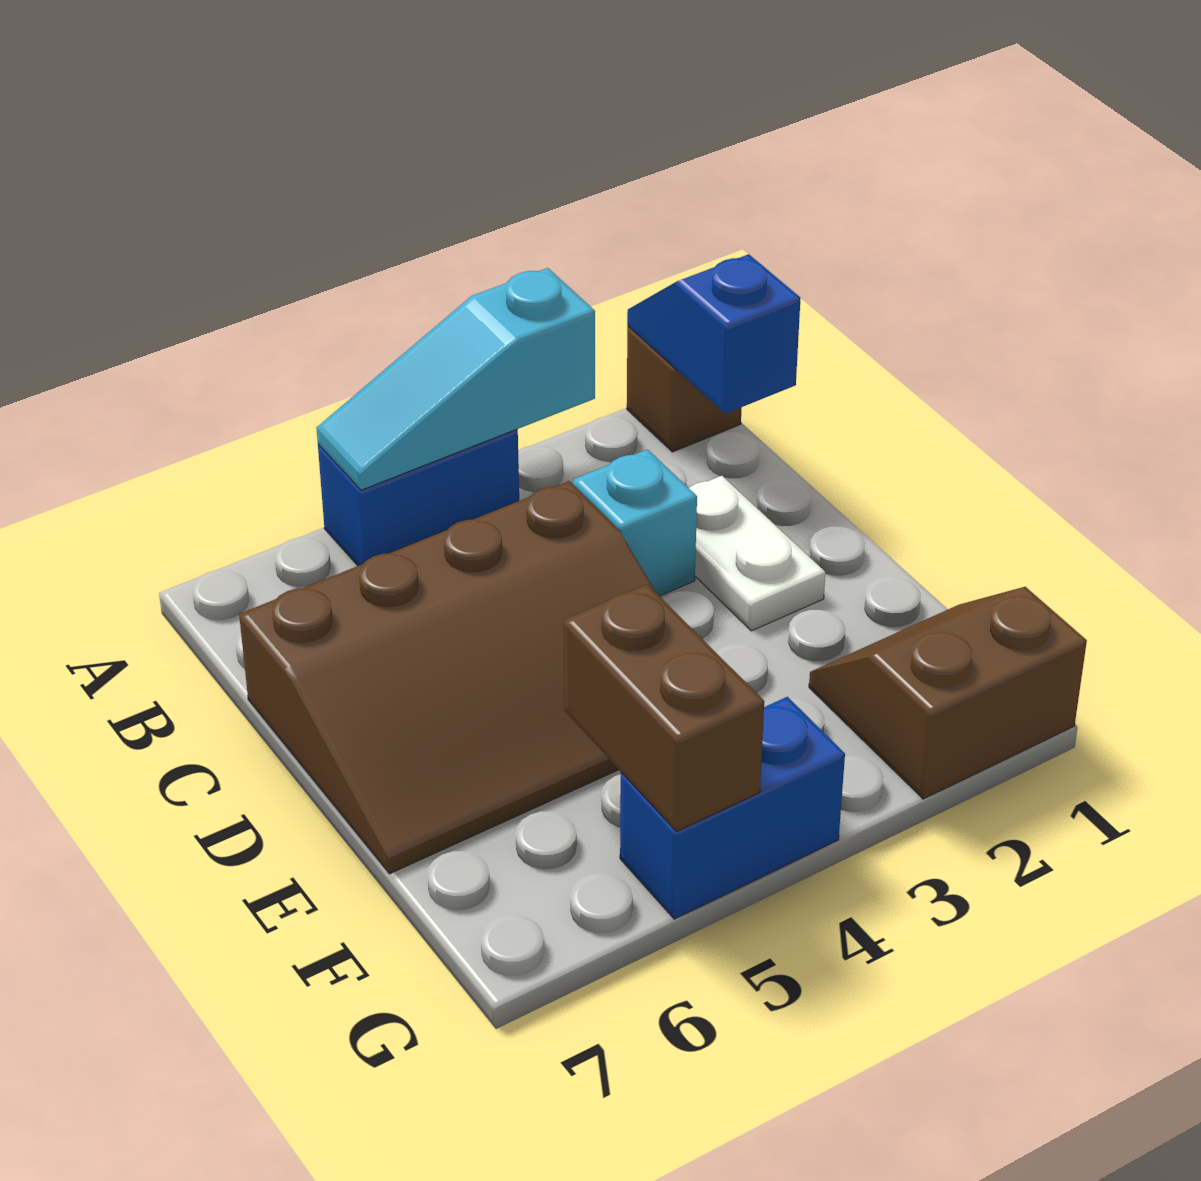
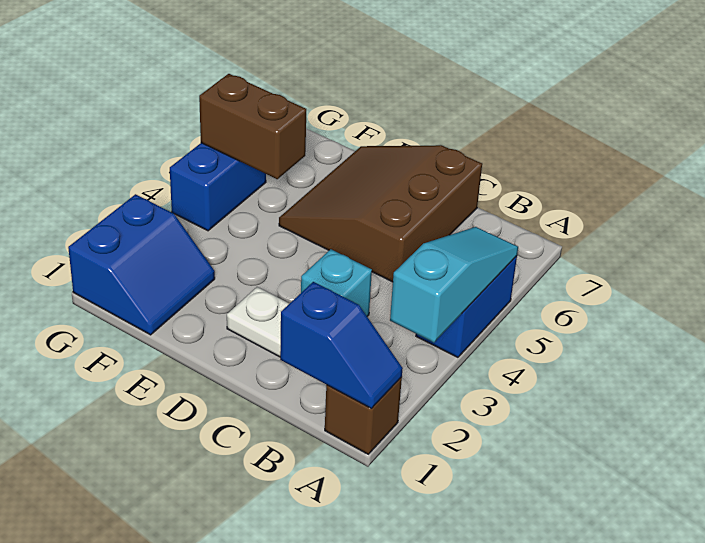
brown slope C4:E7 level 1 top C -> brown slope C5:E7 level 1 top C
brown slope F1:G2 level 1 top G -> blue slope F1:G2 level 1 top G

